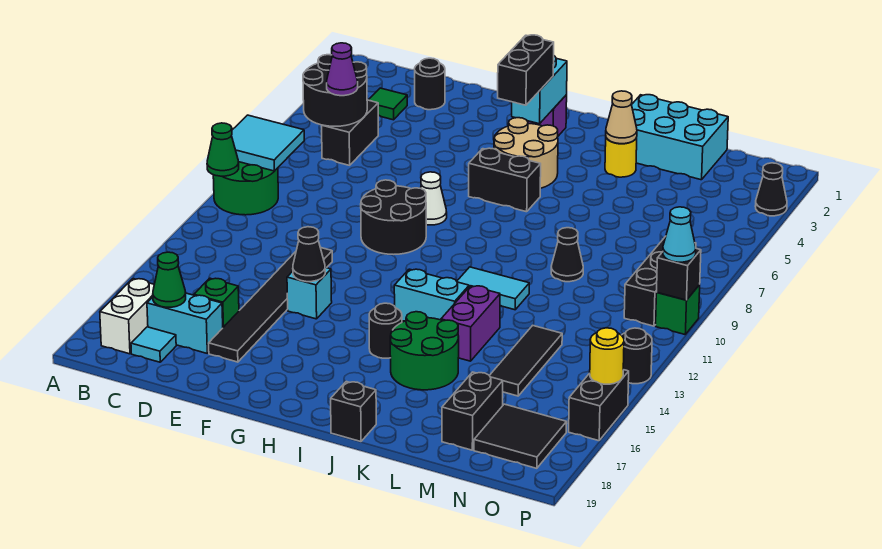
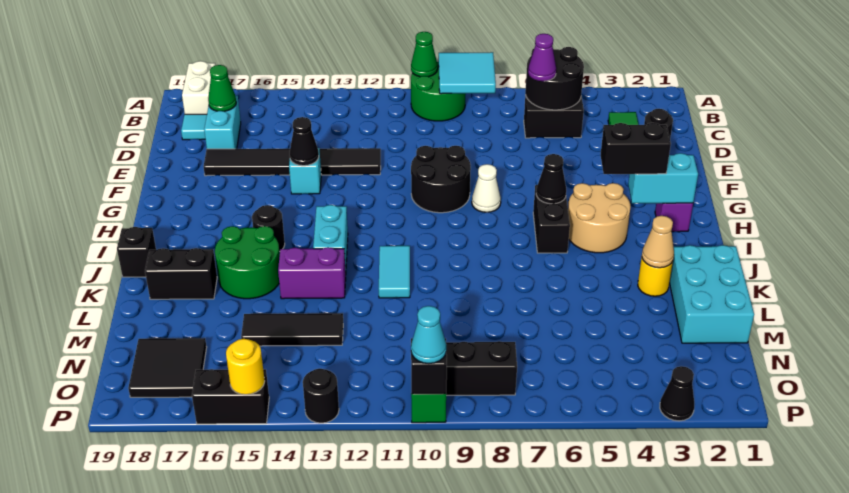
white brick B17:B18 level 1 -> white brick A18:B18 level 1
green brick D16 level 1 -> none
black cone L9 level 1 -> black cone H6 level 2
black brick M17:M18 level 1 -> black brick K17:K18 level 1

